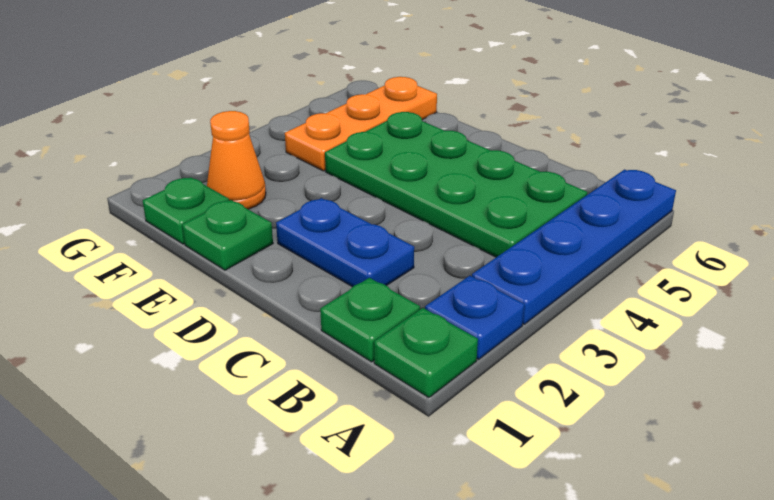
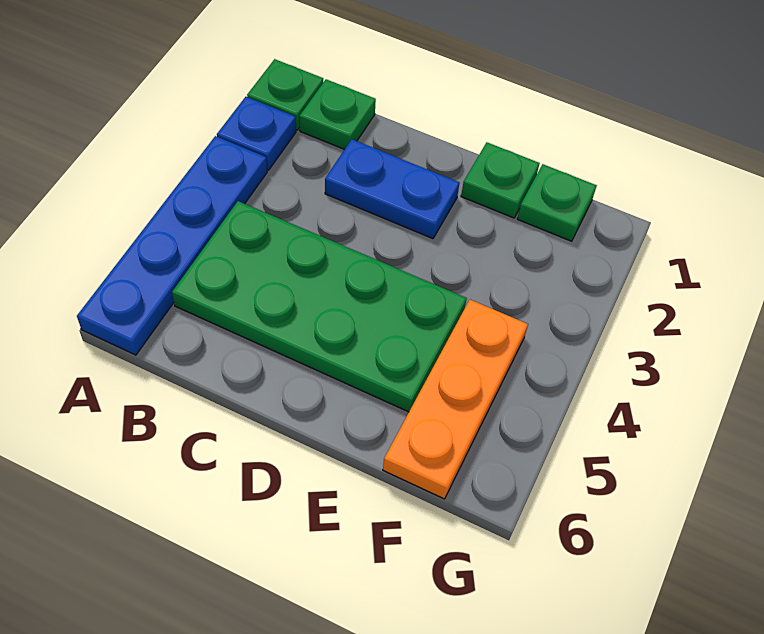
orange cone F2 level 1 -> none

